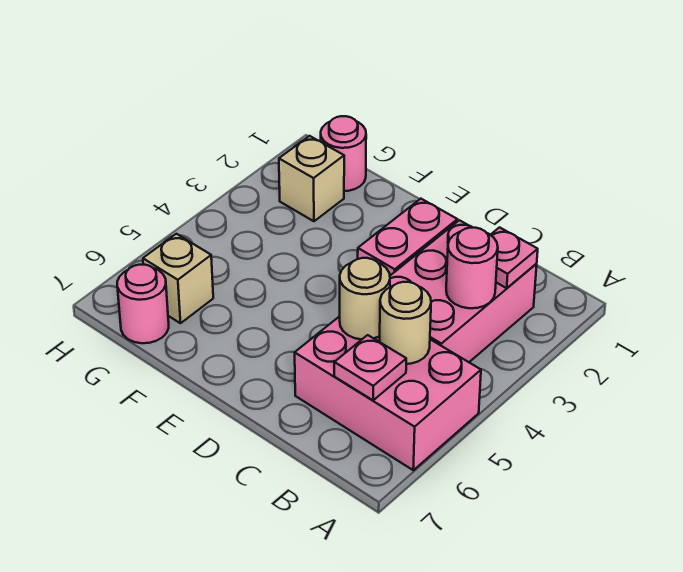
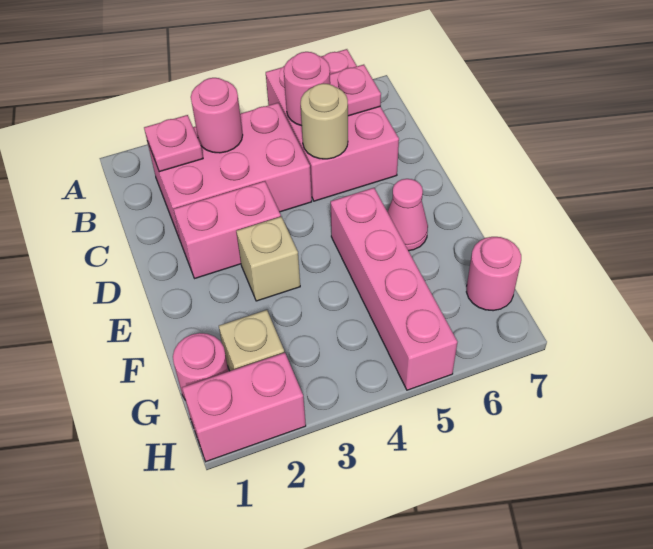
tan round brick B5 level 2 -> pink round brick B5 level 2
none -> pink brick E5:H5 level 1
none -> pink cone E6 level 1
tan brick G6 level 1 -> tan brick E3 level 1
none -> pink brick H1:H2 level 1

